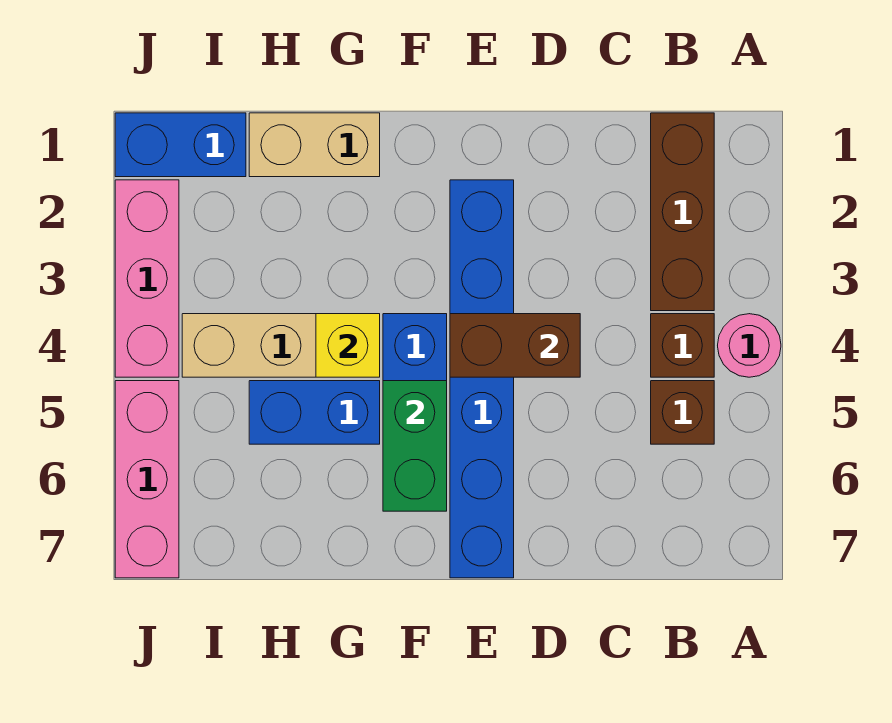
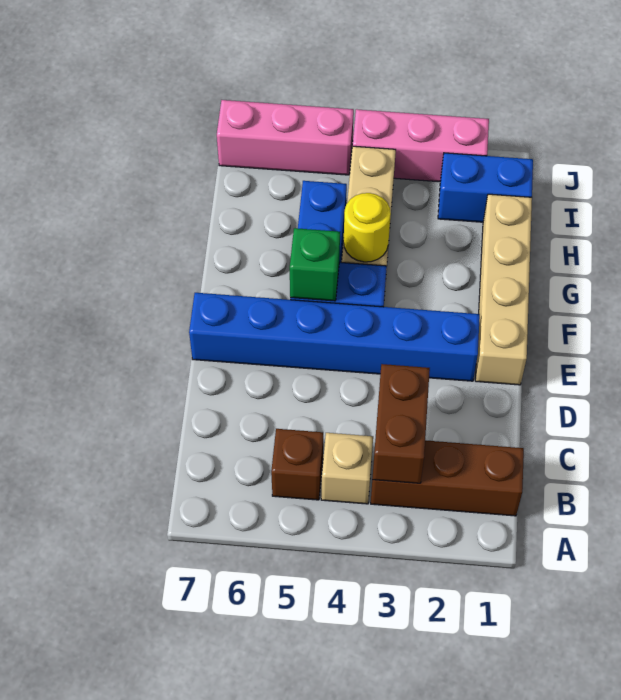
pink round brick A4 level 1 -> none
brown brick B4 level 1 -> tan brick B4 level 1
brown brick D4:E4 level 2 -> brown brick B3:C3 level 2
green brick F5:F6 level 2 -> green brick F5 level 2
tan brick G1:H1 level 1 -> tan brick E1:H1 level 1
yellow brick G4 level 2 -> yellow round brick G4 level 2
blue brick I1:J1 level 1 -> blue brick I1:I2 level 1

